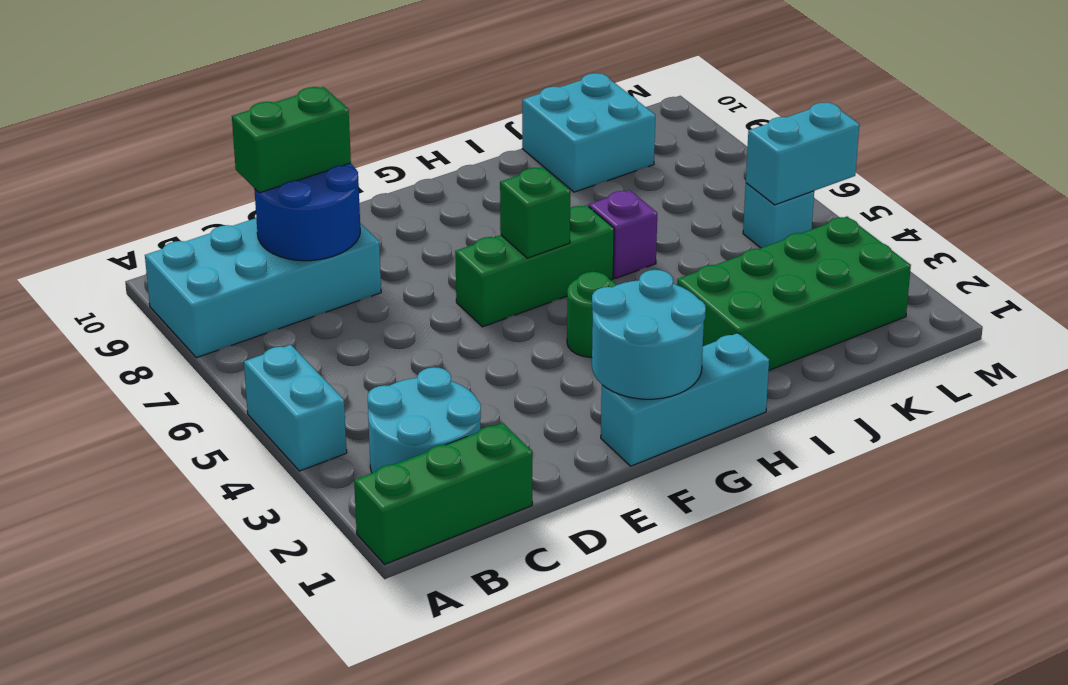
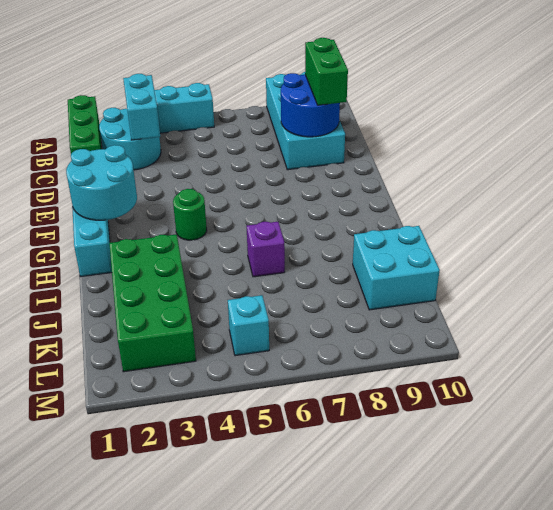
green brick F6:H6 level 1 -> none
green brick G6 level 2 -> none
cyan brick L5:M5 level 2 -> cyan brick B3:C3 level 2

